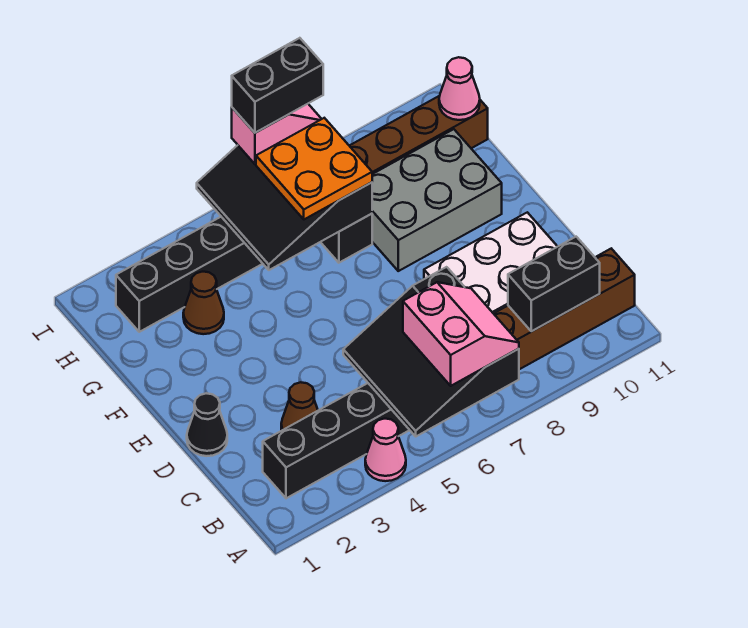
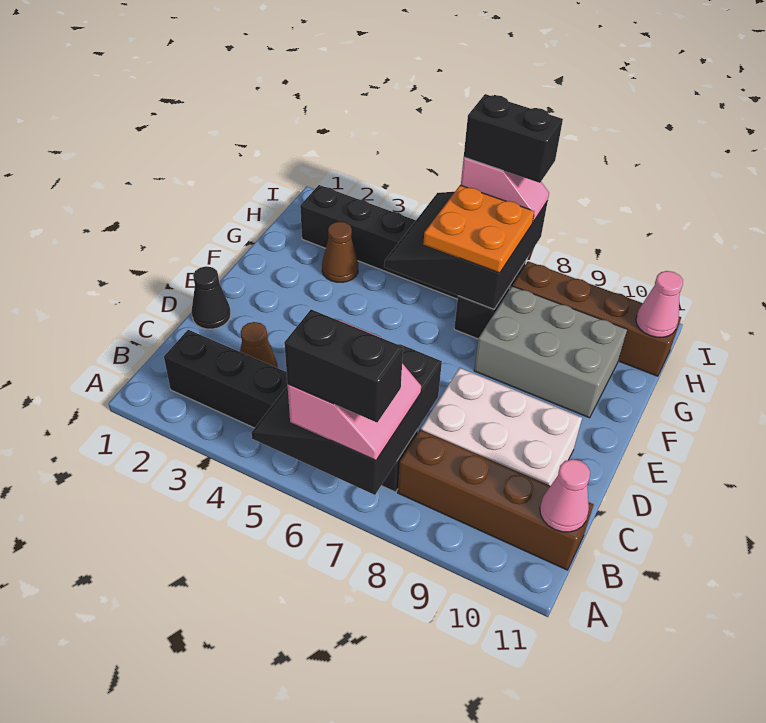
pink cone A4 level 1 -> pink cone B11 level 2
black brick B9:B10 level 2 -> black brick A6:A7 level 4

